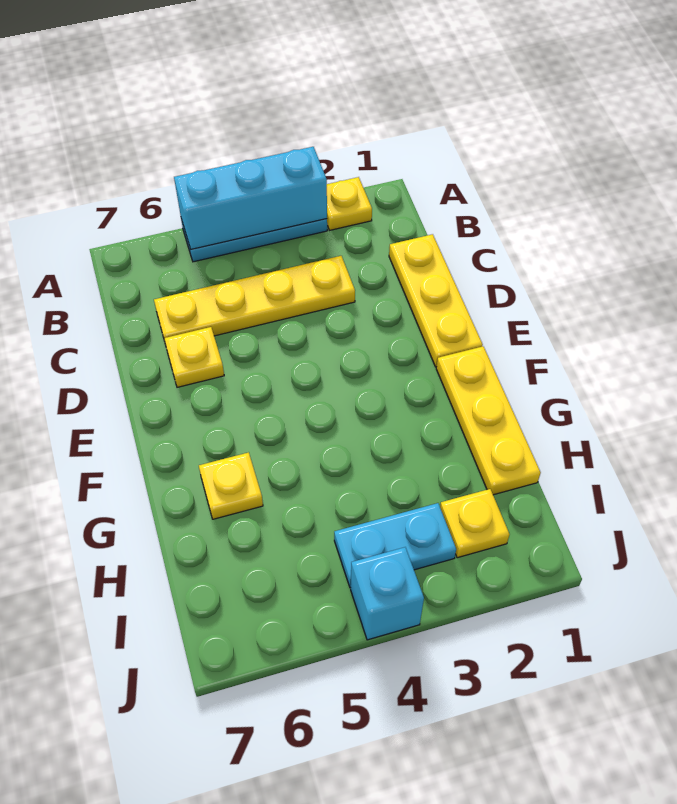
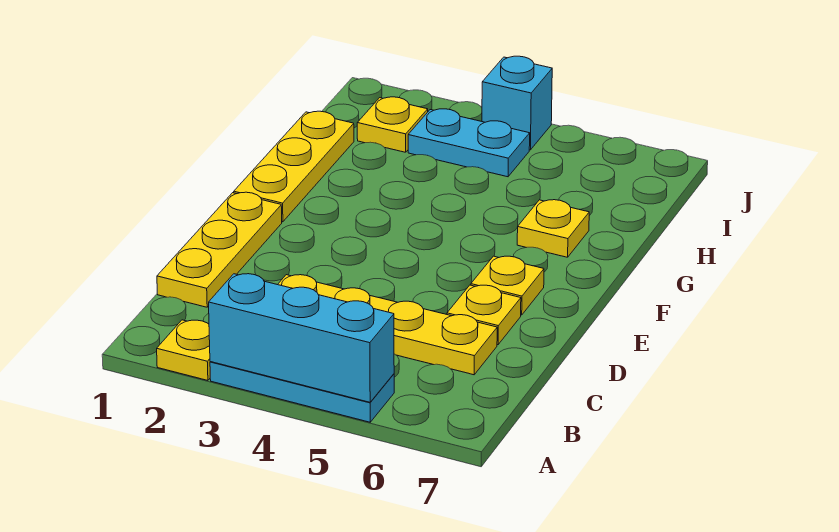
none -> yellow plate E6 level 1

